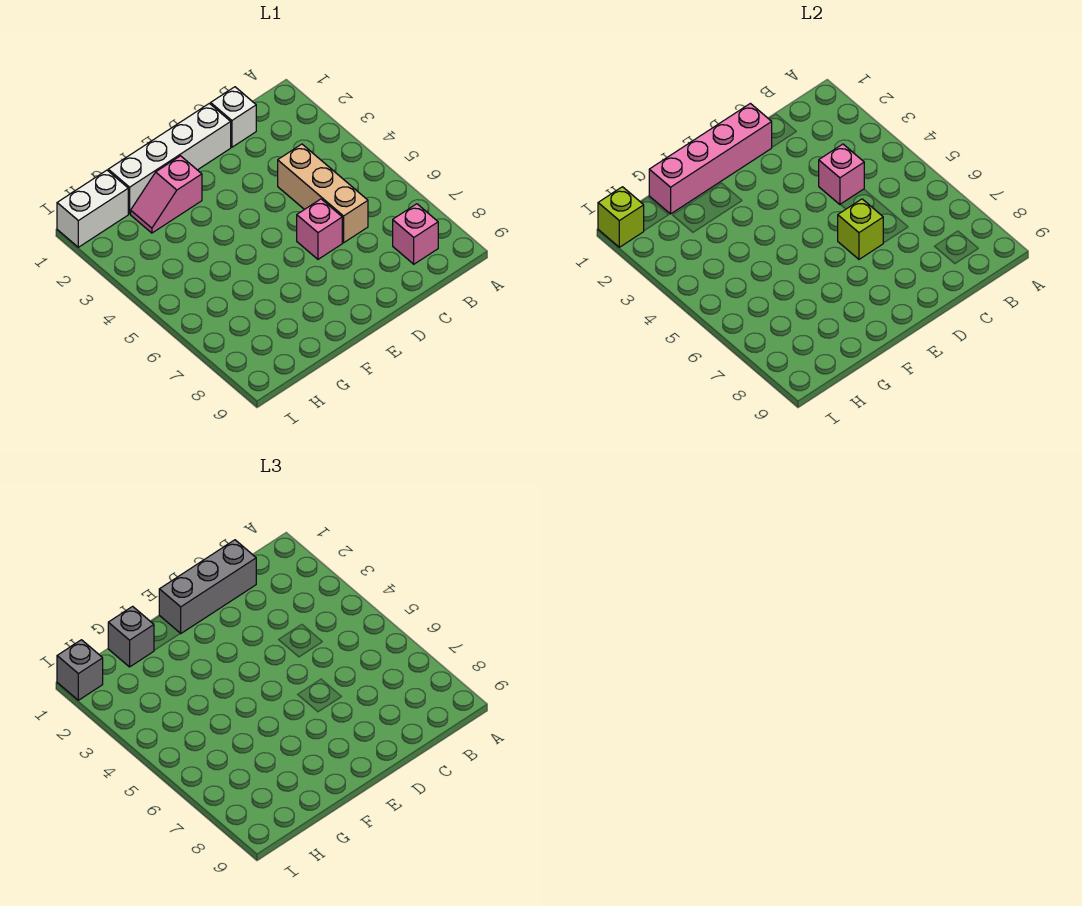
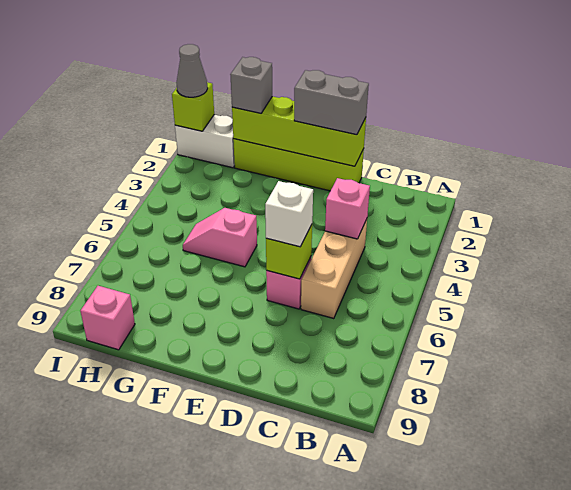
pink brick B8 level 1 -> pink brick H9 level 1
white brick C1 level 1 -> white brick D6 level 3
grey brick C1:E1 level 3 -> grey brick D1:E1 level 3
white brick D1:G1 level 1 -> lime brick D1:G1 level 1
pink brick D1:G1 level 2 -> lime brick D1:G1 level 2
pink slope F2:G2 level 1 top F -> pink slope F5:G5 level 1 top F
grey brick I1 level 3 -> grey cone I1 level 3

